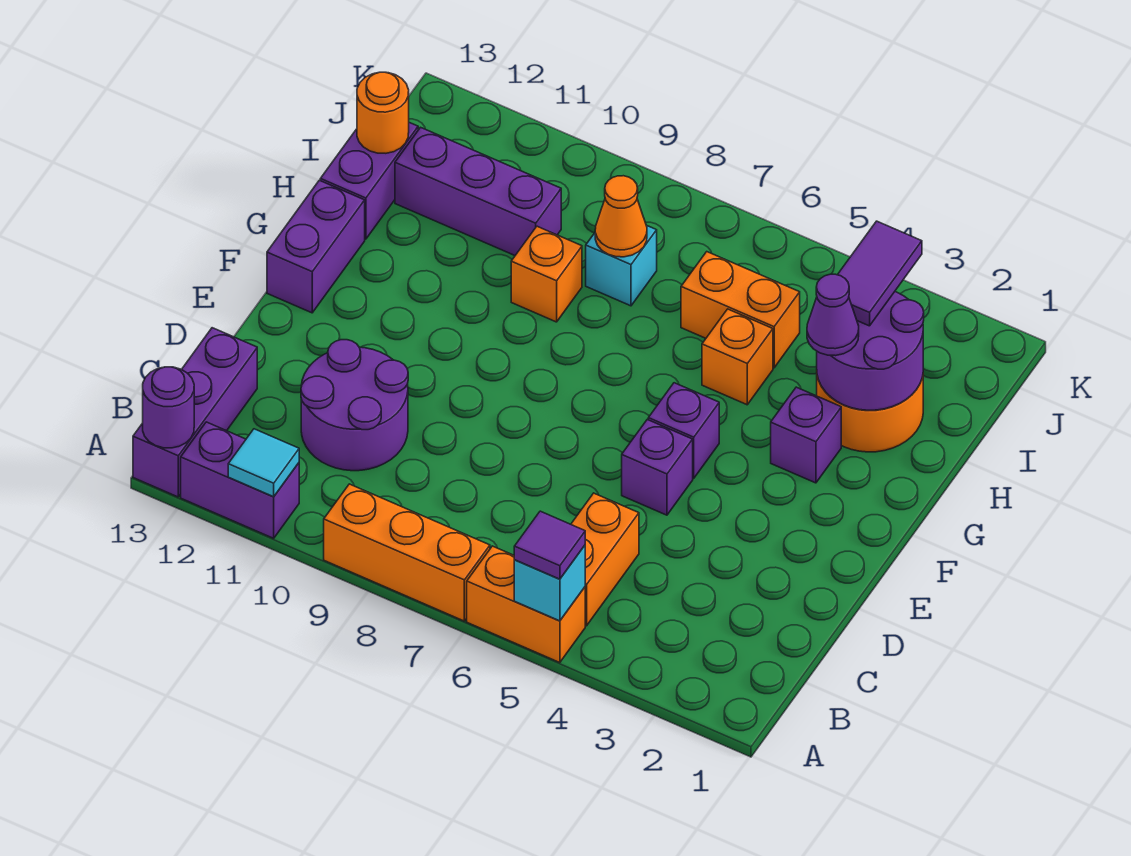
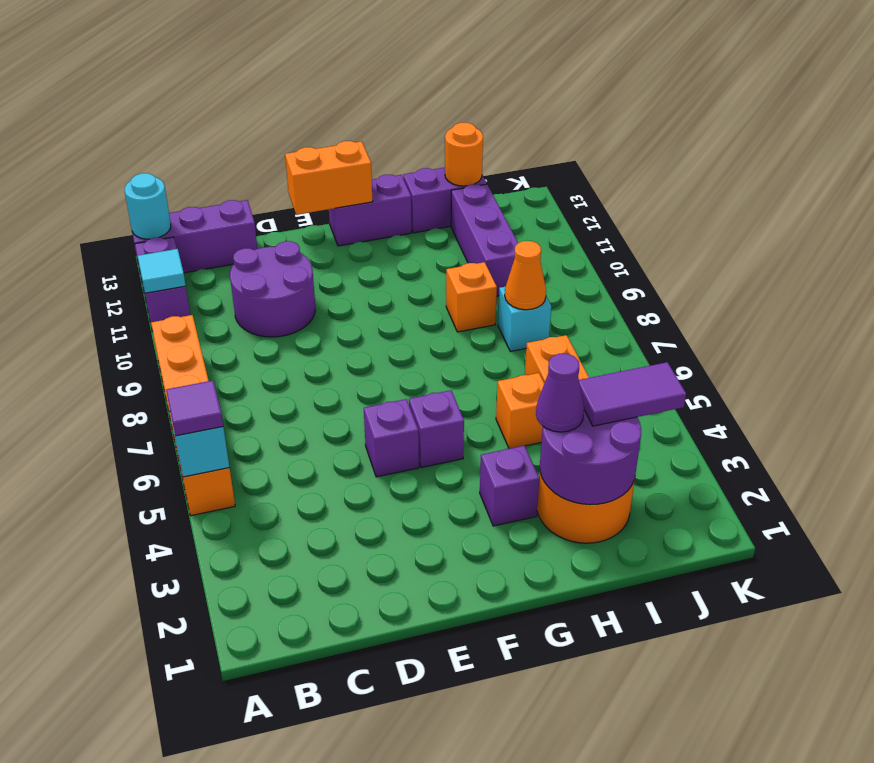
purple round brick A13 level 2 -> cyan round brick A13 level 2
orange brick B5:C5 level 1 -> orange brick E13:F13 level 2

